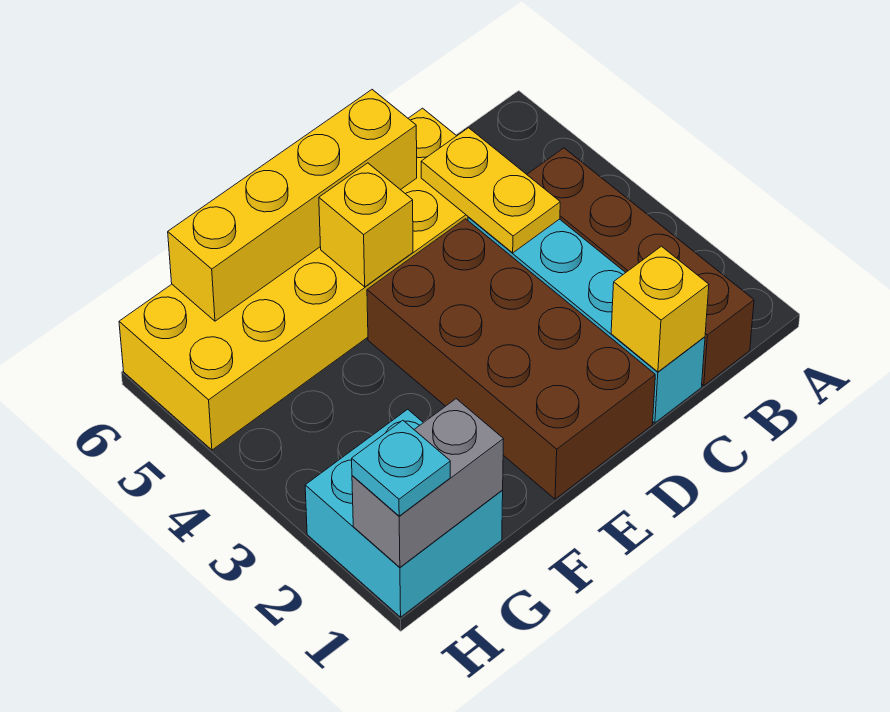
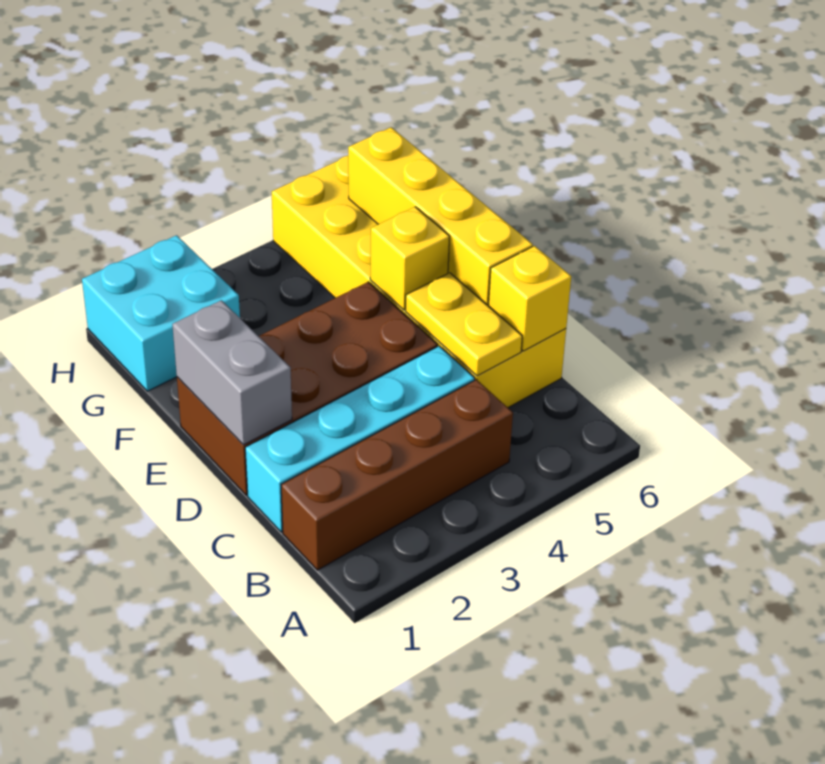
yellow brick C1 level 2 -> yellow brick C6 level 2
yellow plate C4:C5 level 2 -> yellow plate C5:D5 level 2
grey brick G1:H1 level 2 -> grey brick D1:E1 level 2
cyan plate H1 level 3 -> none

